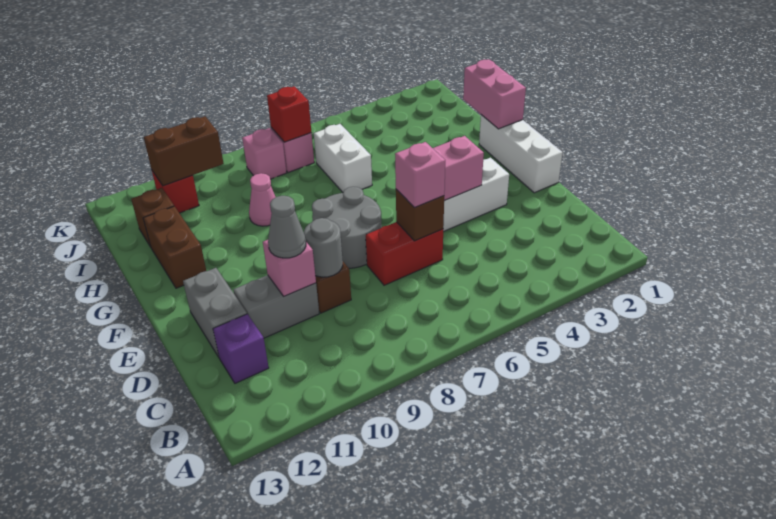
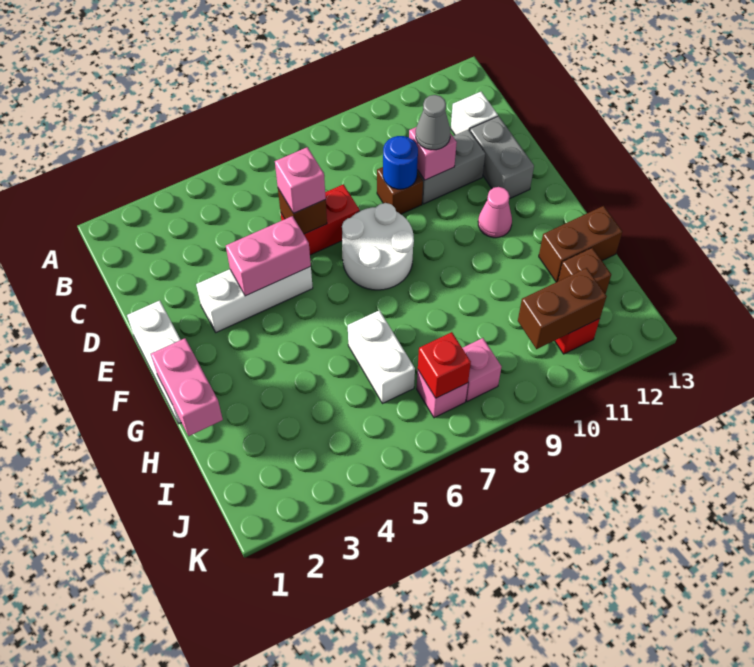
purple brick C12 level 1 -> white brick C12 level 1
grey round brick D9 level 2 -> blue round brick D9 level 2
grey round brick E7:F8 level 1 -> white round brick E7:F8 level 1
brown brick G12:H12 level 1 -> brown brick H12:H13 level 1
pink cone H9 level 1 -> pink cone F11 level 1

